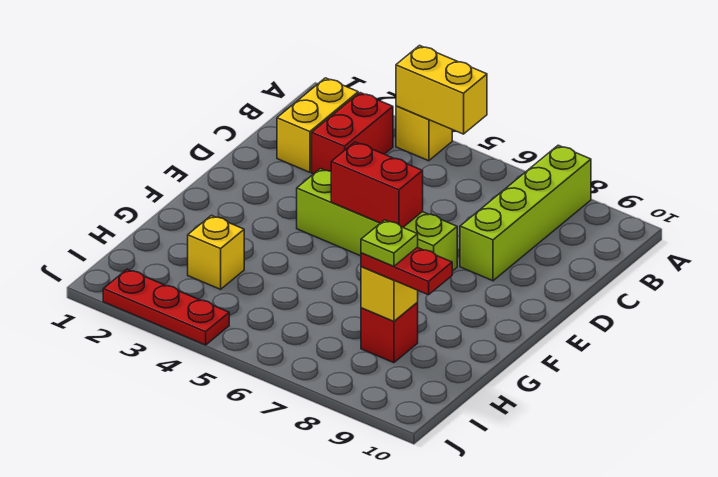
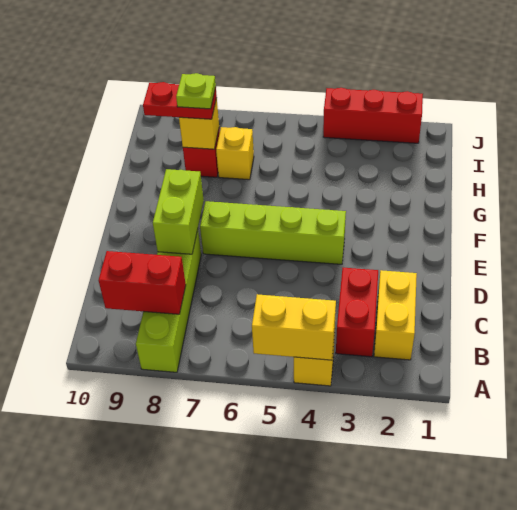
none -> lime brick D8:E8 level 2
red brick E5:E6 level 2 -> red brick B8:B9 level 2
yellow brick H3 level 1 -> yellow brick H7 level 1
red plate J2:J4 level 1 -> red brick J2:J4 level 1

